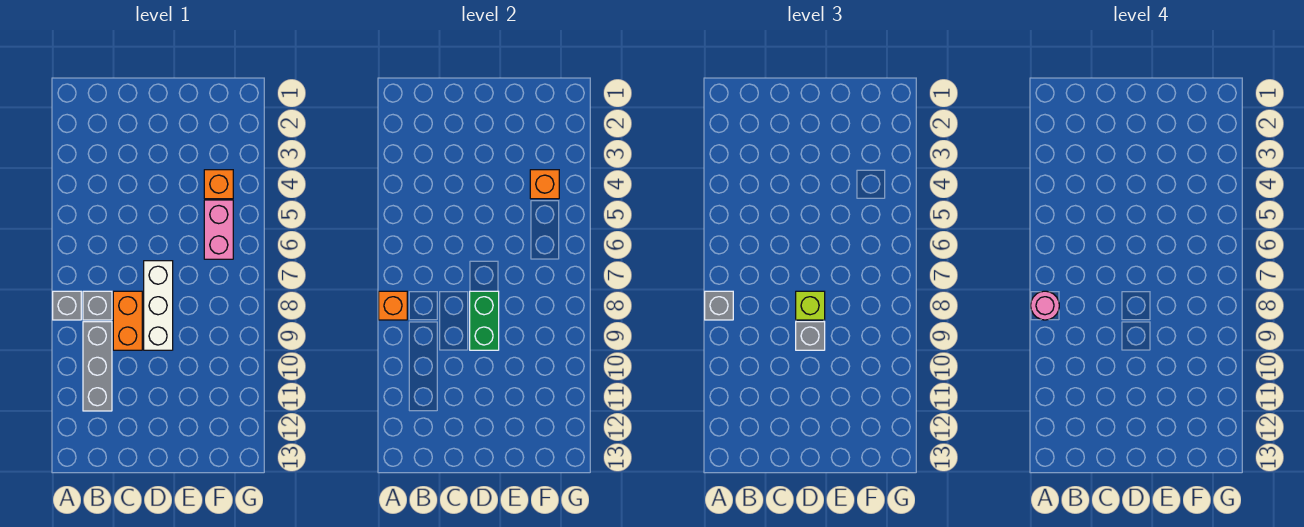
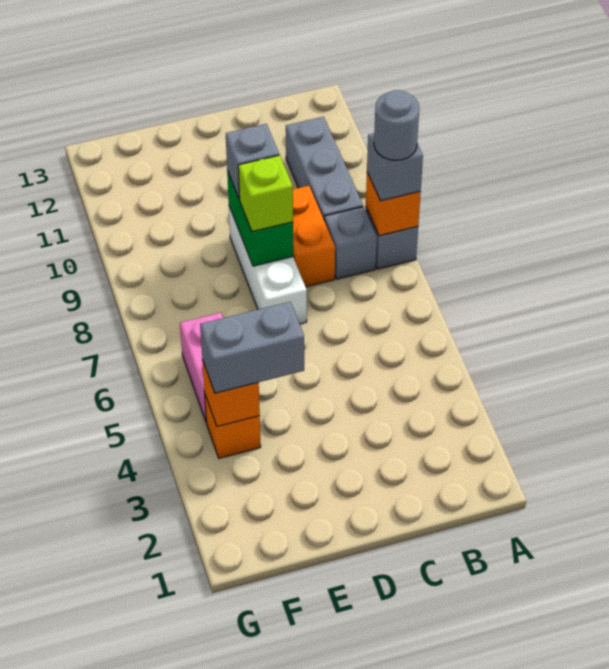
pink round brick A8 level 4 -> grey round brick A8 level 4
none -> grey brick E4:F4 level 3

